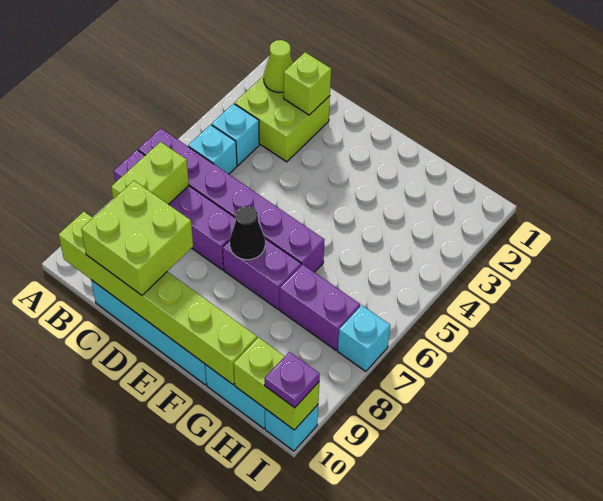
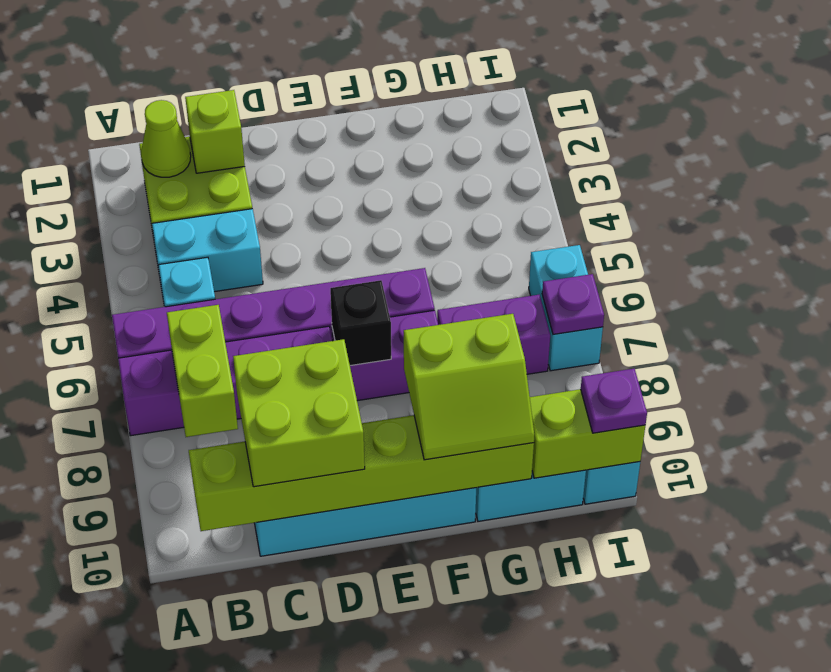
cyan brick B4 level 1 -> cyan brick B4:C4 level 1
black cone E7 level 2 -> black brick E7 level 2
none -> lime slope F9:G10 level 3 top 9
cyan brick I7 level 1 -> cyan brick I6:I7 level 1
none -> purple plate I7 level 2

